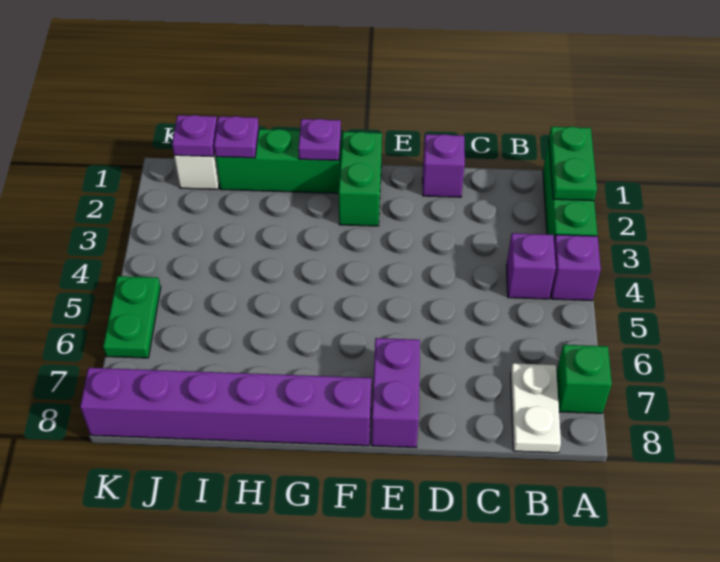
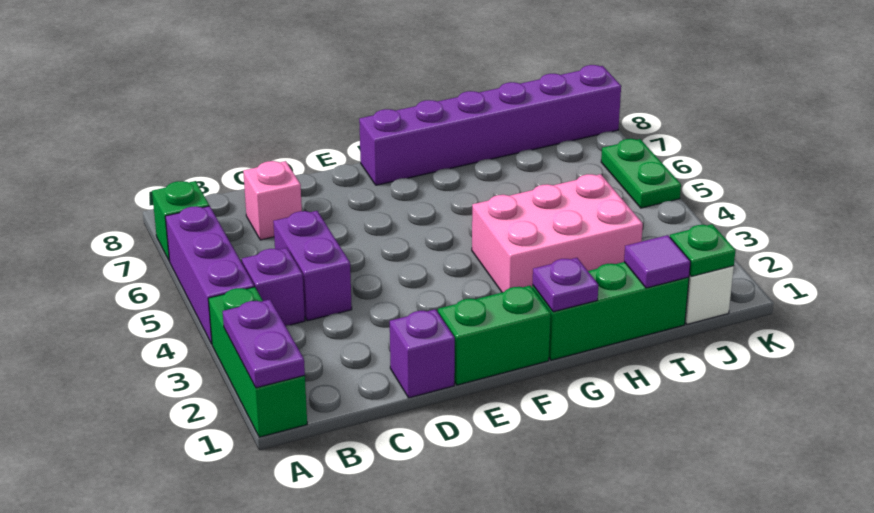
green plate A1:A2 level 2 -> purple plate A1:A2 level 2
purple brick A4 level 1 -> purple brick A4:A6 level 1
white plate B7:B8 level 1 -> none
none -> pink brick C7 level 1
purple brick E7:E8 level 1 -> purple brick C4:C5 level 1
green brick F1:F2 level 1 -> green brick E1:F1 level 1
none -> pink brick G3:I4 level 1
purple plate I1 level 2 -> purple tile I1 level 2
purple plate J1 level 2 -> green plate J1 level 2

